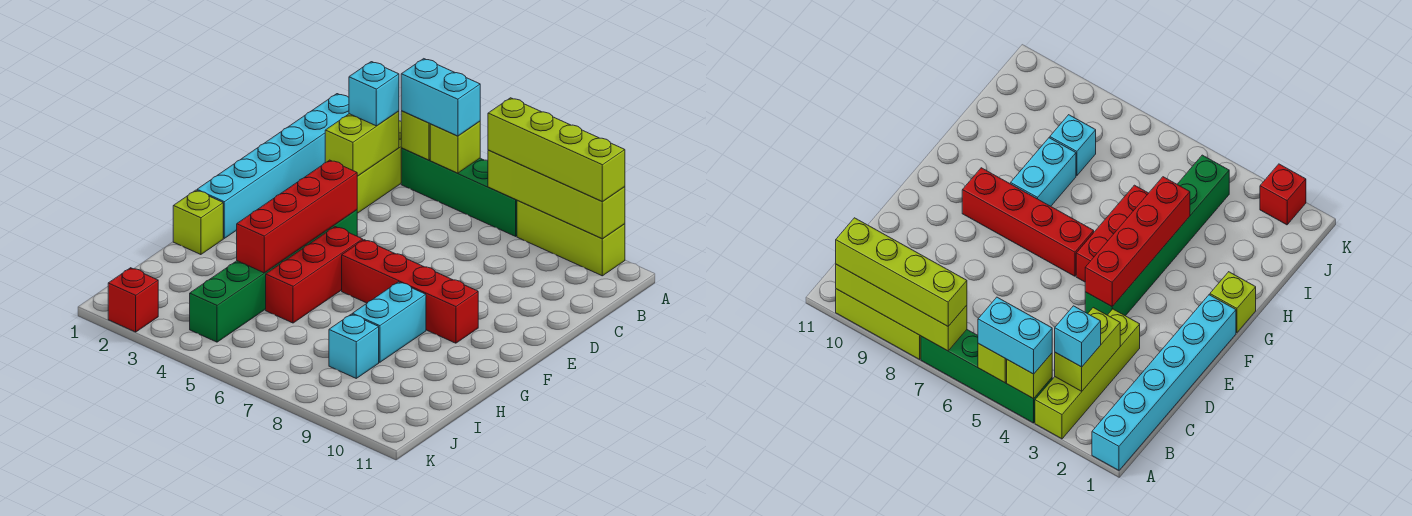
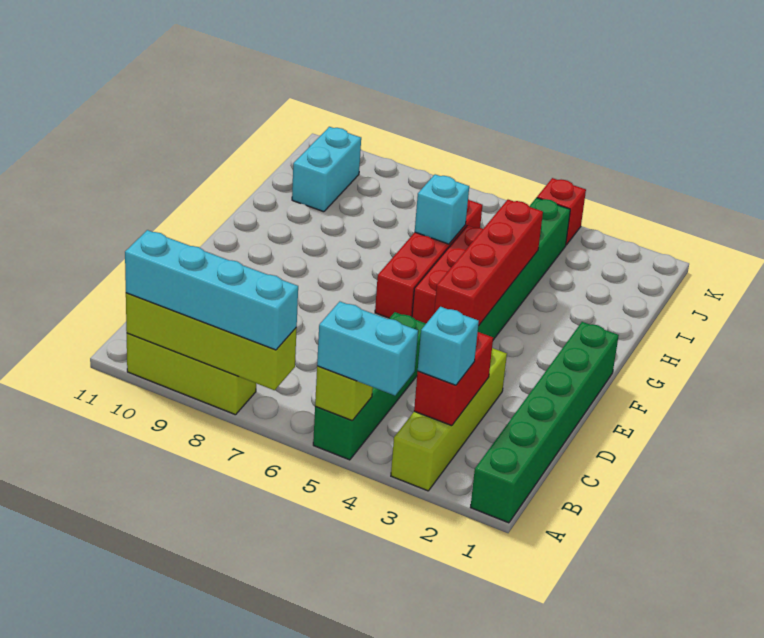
cyan brick A1:F1 level 1 -> green brick A1:F1 level 1
green brick A4:A7 level 1 -> green brick A5:D5 level 1
lime brick A4 level 2 -> none
lime brick A7:A10 level 3 -> cyan brick A7:A10 level 3
lime brick B3:C3 level 2 -> red brick B3:C3 level 2
red brick F6:F9 level 1 -> red brick F6:I6 level 1
lime brick G1 level 1 -> none
cyan brick G8:H8 level 1 -> cyan brick I10:J10 level 1
cyan brick I8 level 1 -> cyan brick H6 level 2
red brick K2 level 1 -> red brick K4 level 1

